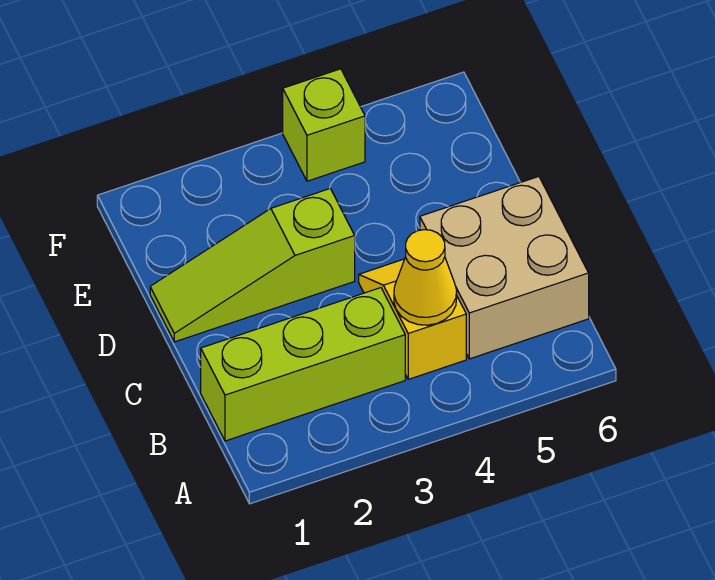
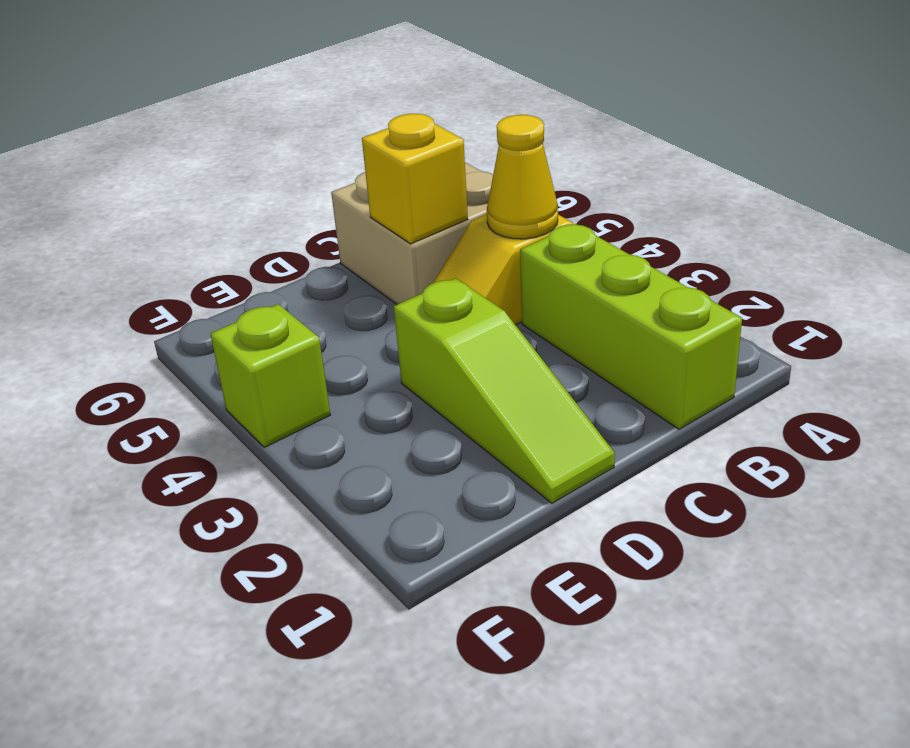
none -> yellow brick C5 level 2

